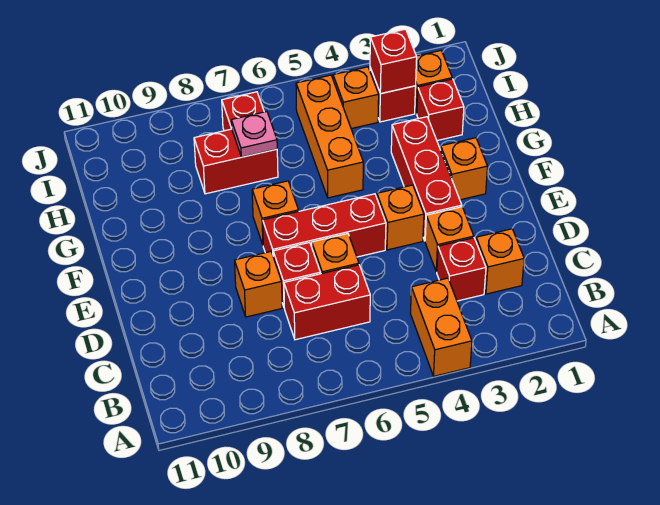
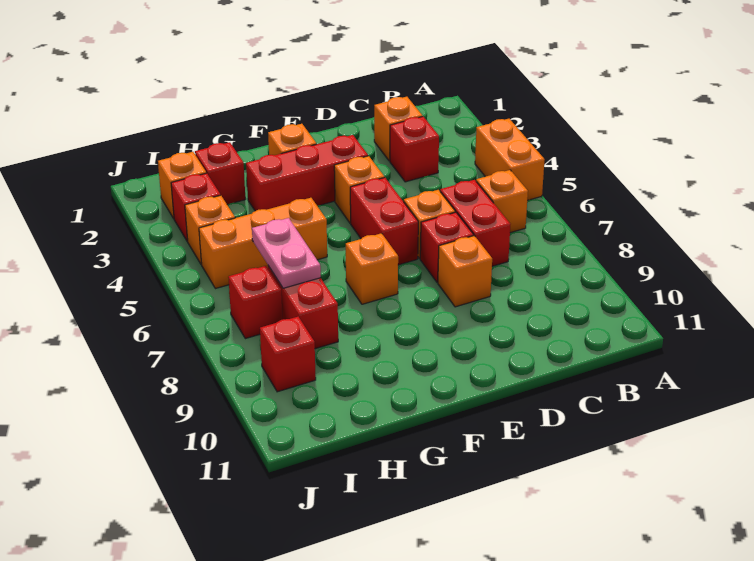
orange brick A4:B4 level 1 -> orange brick A4:A5 level 1
orange brick D3 level 1 -> orange brick B6 level 1
red brick E5:E7 level 1 -> red brick E5:E6 level 1
pink plate H7 level 2 -> pink plate H6:H7 level 2
red brick I3 level 2 -> red brick I9 level 1

